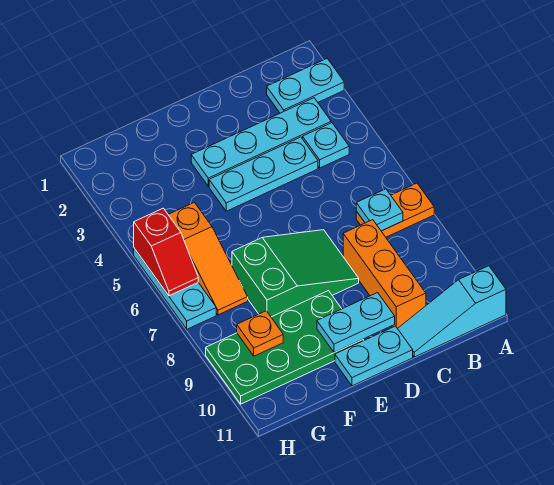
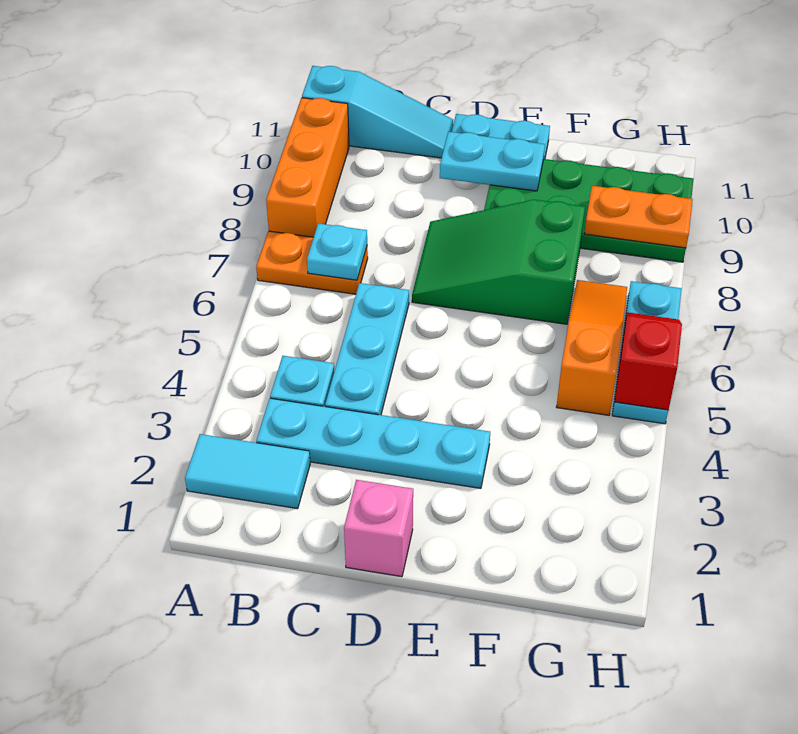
cyan plate A2:B2 level 1 -> cyan tile A2:B2 level 1
cyan plate C4:E4 level 1 -> cyan plate C4:C6 level 1
orange brick C8:C10 level 1 -> orange brick A8:A10 level 1
none -> pink brick D1 level 1
orange plate G9 level 2 -> orange plate G9:H9 level 2

